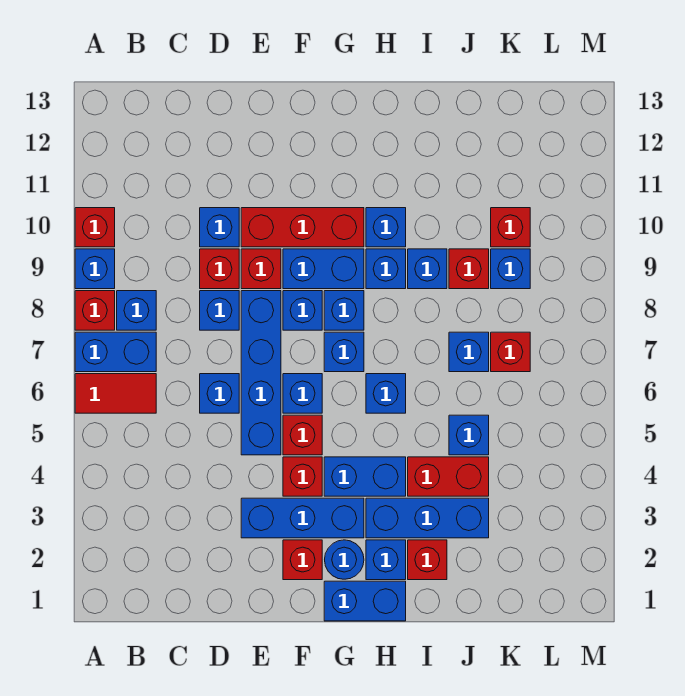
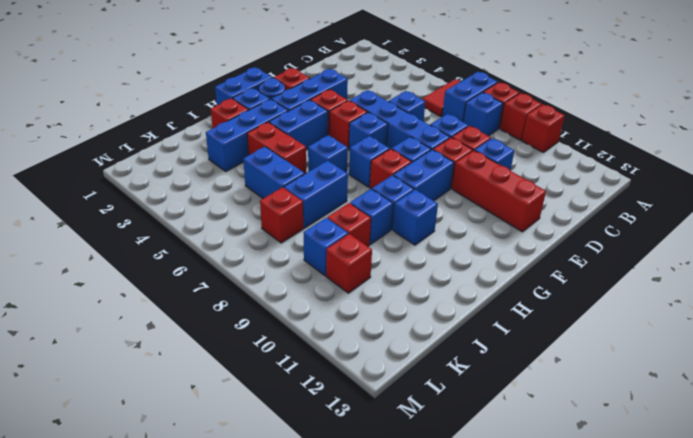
blue brick A9 level 1 -> red brick A9 level 1
red brick E10:G10 level 1 -> red brick E10:E12 level 1
blue brick G8 level 1 -> red brick G8 level 1
red brick I4:J4 level 1 -> red brick I4:I5 level 1
blue brick J5 level 1 -> blue brick J5:J6 level 1
blue brick J7 level 1 -> blue brick I7:J7 level 1

